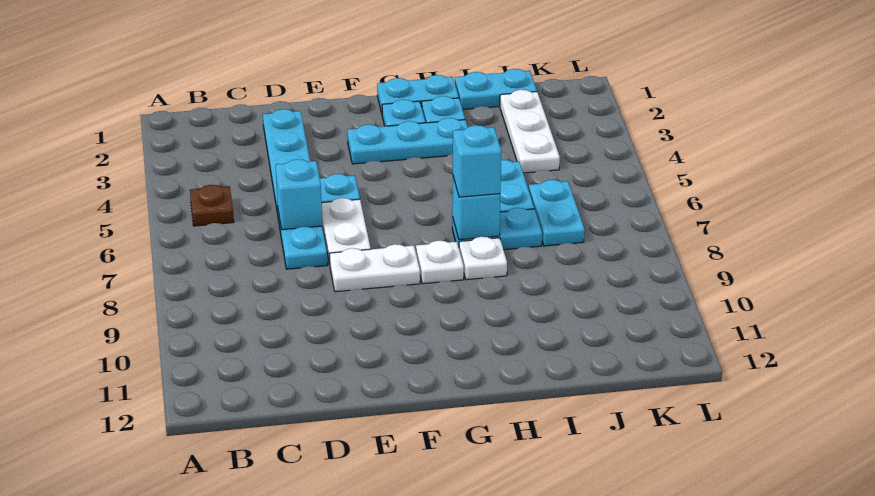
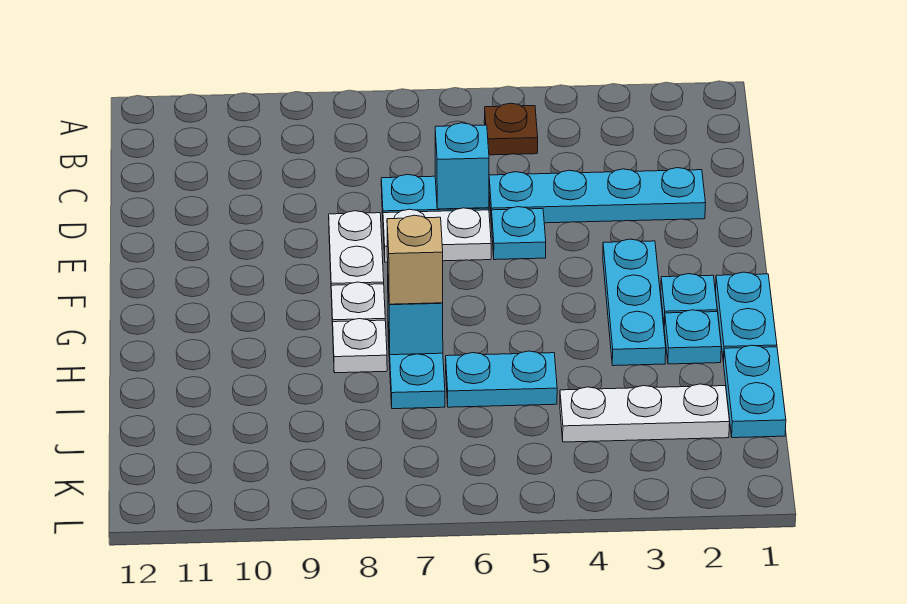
cyan brick H7 level 3 -> tan brick H7 level 3
cyan plate J6:J7 level 1 -> none

